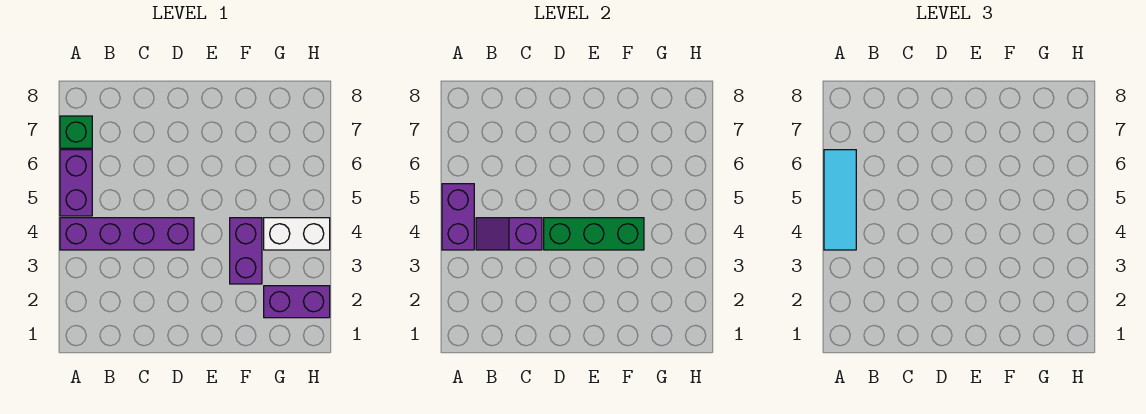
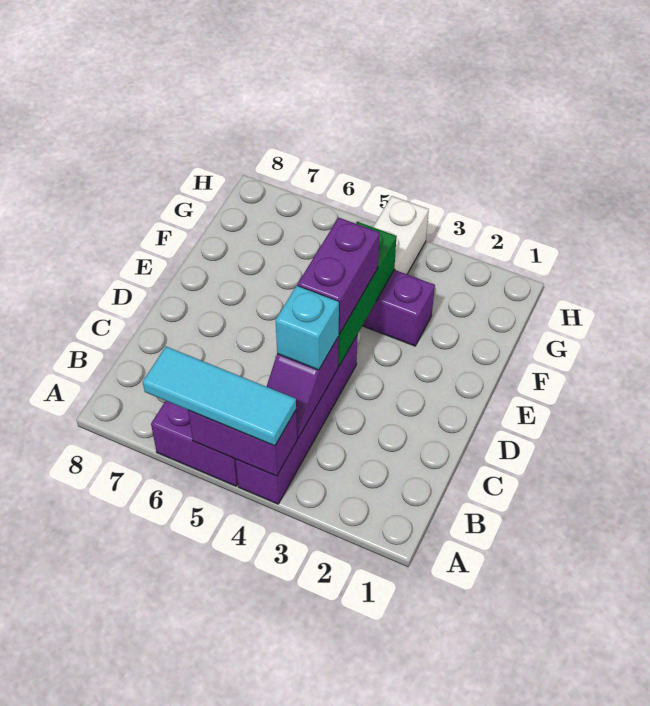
green brick A7 level 1 -> none
none -> cyan brick C4 level 3
purple brick G2:H2 level 1 -> purple brick D4:E4 level 3

